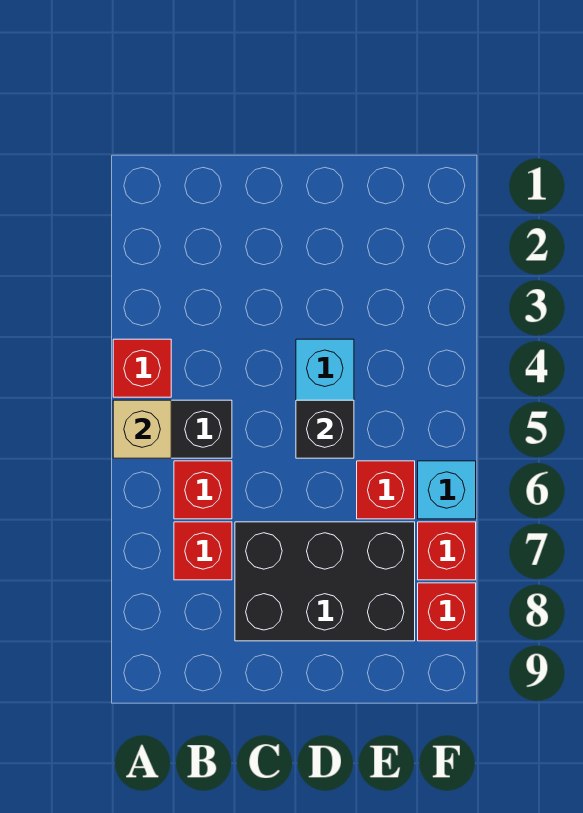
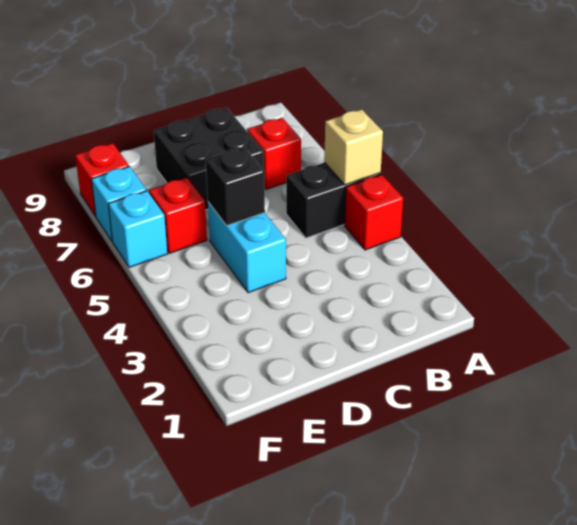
red brick B6 level 1 -> none
black brick C7:E8 level 1 -> black brick C7:D8 level 1
red brick F7 level 1 -> cyan brick F7 level 1

